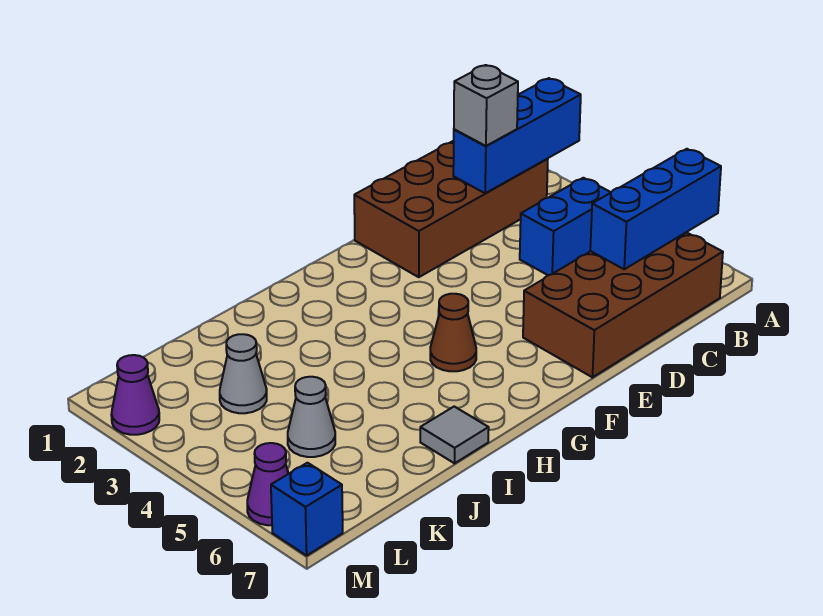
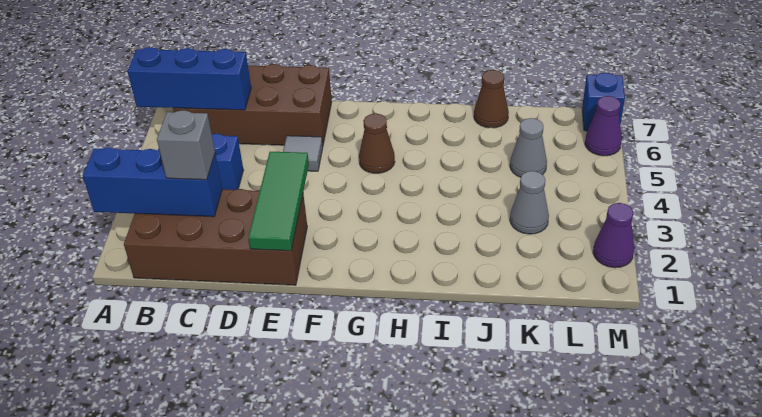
none -> green tile E1:E3 level 2
grey tile I7 level 1 -> grey tile E5 level 1
none -> brown cone J7 level 1

